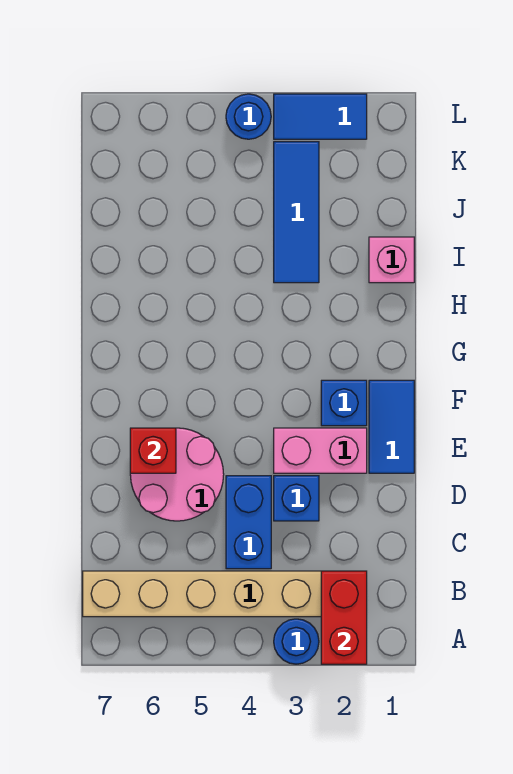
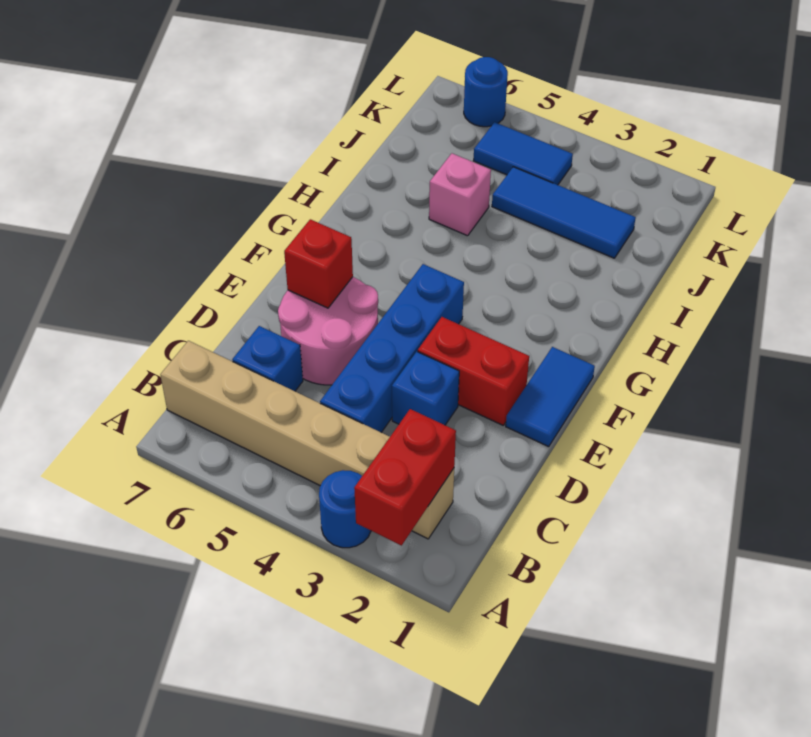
blue brick C4:D4 level 1 -> blue brick C4:F4 level 1
pink brick E2:E3 level 1 -> red brick E2:E3 level 1
blue brick F2 level 1 -> blue brick C6 level 1
pink brick I1 level 1 -> pink brick I5 level 1
blue tile I3:K3 level 1 -> blue tile J2:J4 level 1
blue tile L2:L3 level 1 -> blue tile K4:K5 level 1
blue round brick L4 level 1 -> blue round brick L6 level 1

